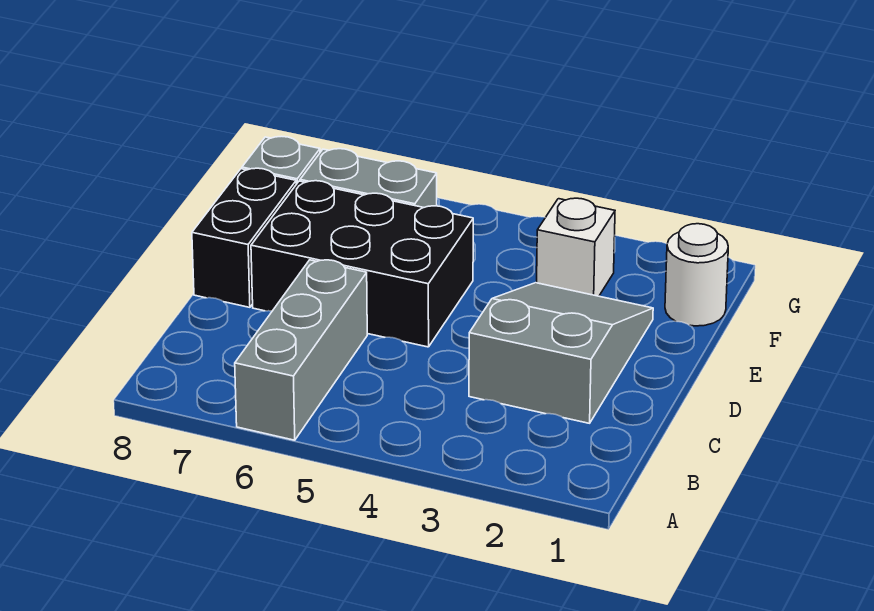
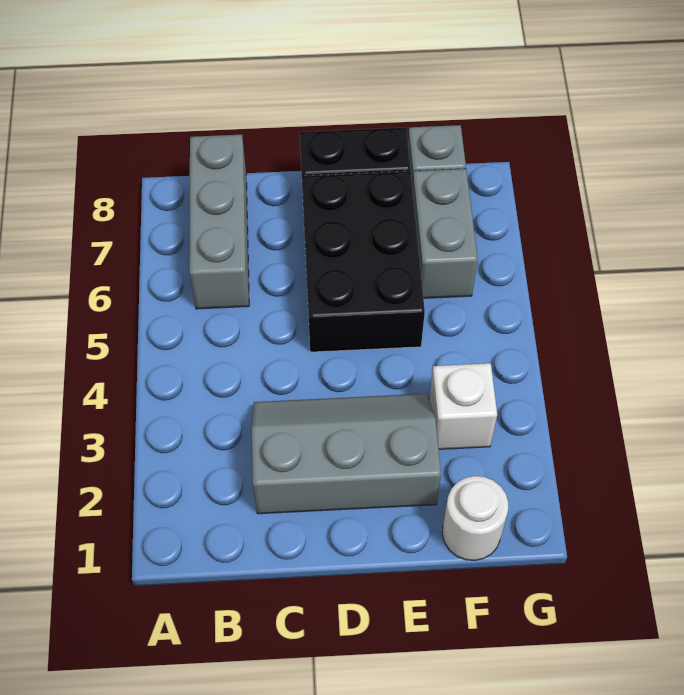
grey brick A6:C6 level 1 -> grey brick B6:B8 level 1
grey slope C2:E3 level 1 top C -> grey slope C2:E3 level 1 top 2

